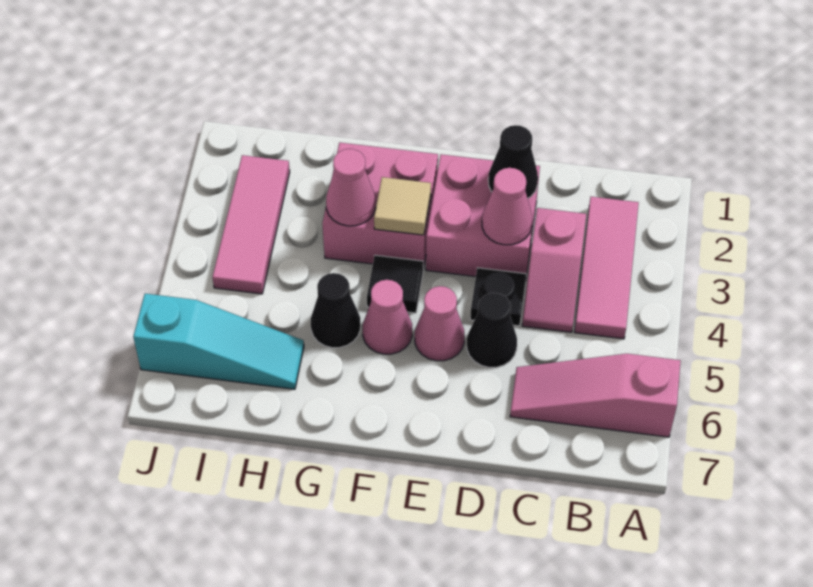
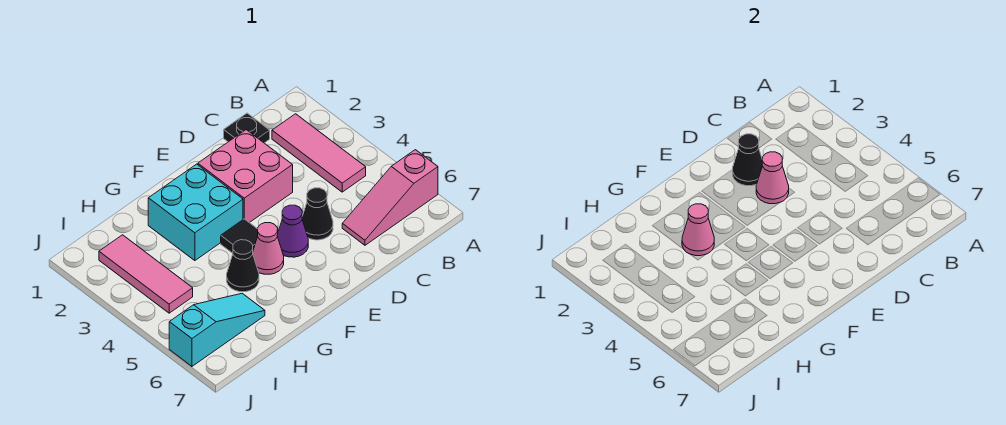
pink slope C3:C4 level 1 top 3 -> none
black plate D4 level 1 -> black plate C1 level 1
pink cone E5 level 1 -> purple cone E5 level 1
pink brick F2:G3 level 1 -> cyan brick F2:G3 level 1
tan tile F3 level 2 -> none

